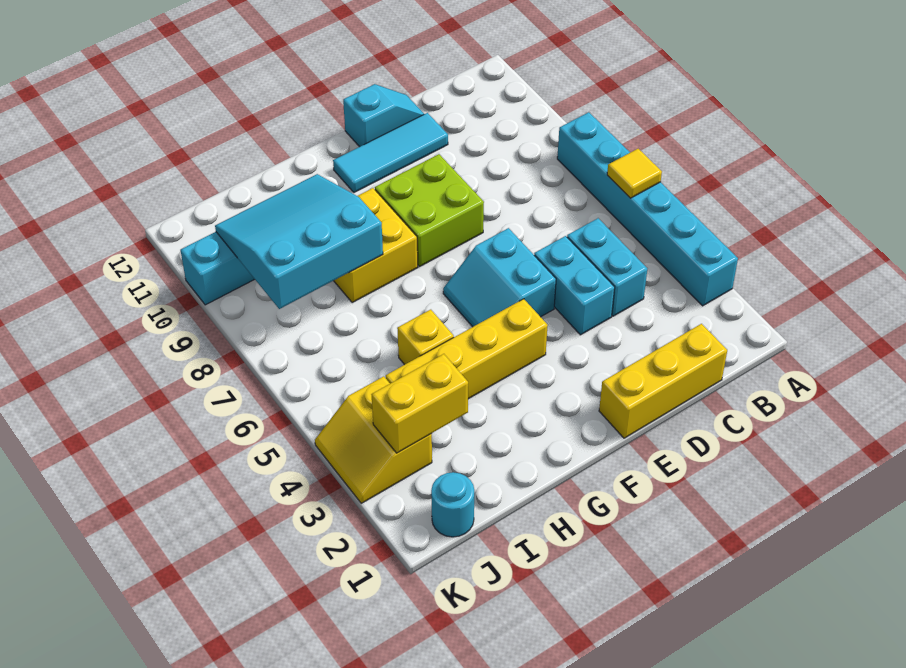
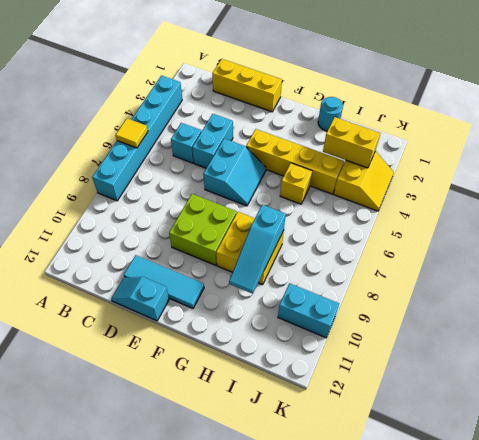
cyan brick C4:C5 level 1 -> cyan brick C5 level 1
cyan slope H8:J10 level 2 top 8 -> cyan slope H8:H10 level 2 top 8
cyan round brick J1 level 1 -> cyan round brick H1 level 1

